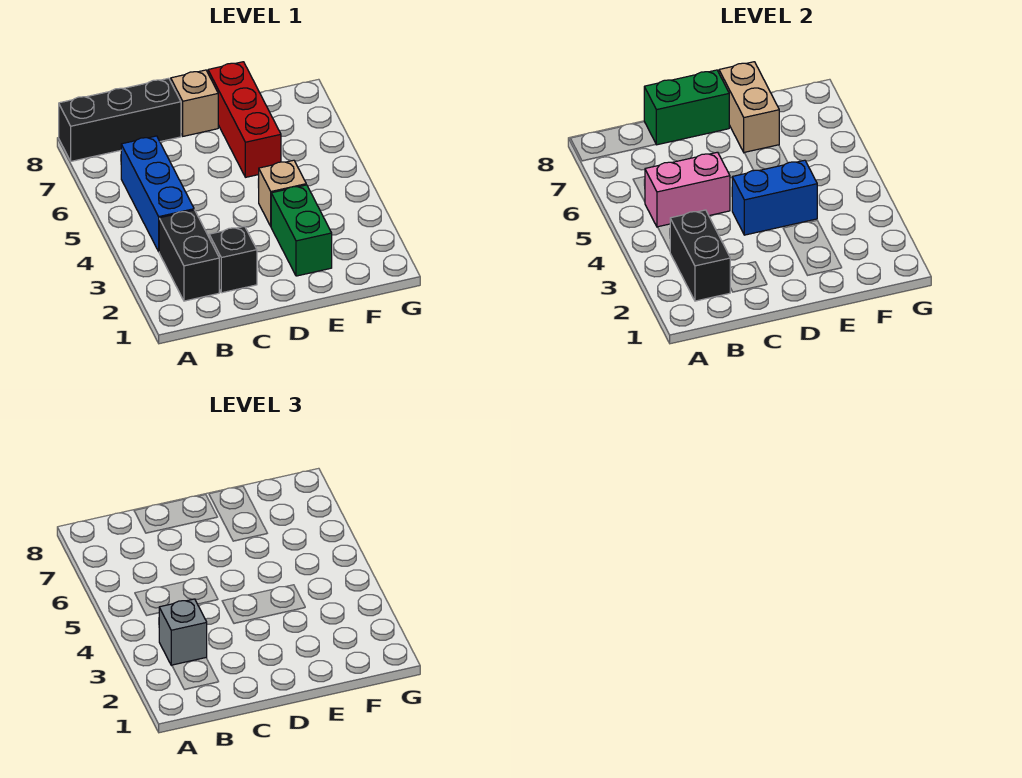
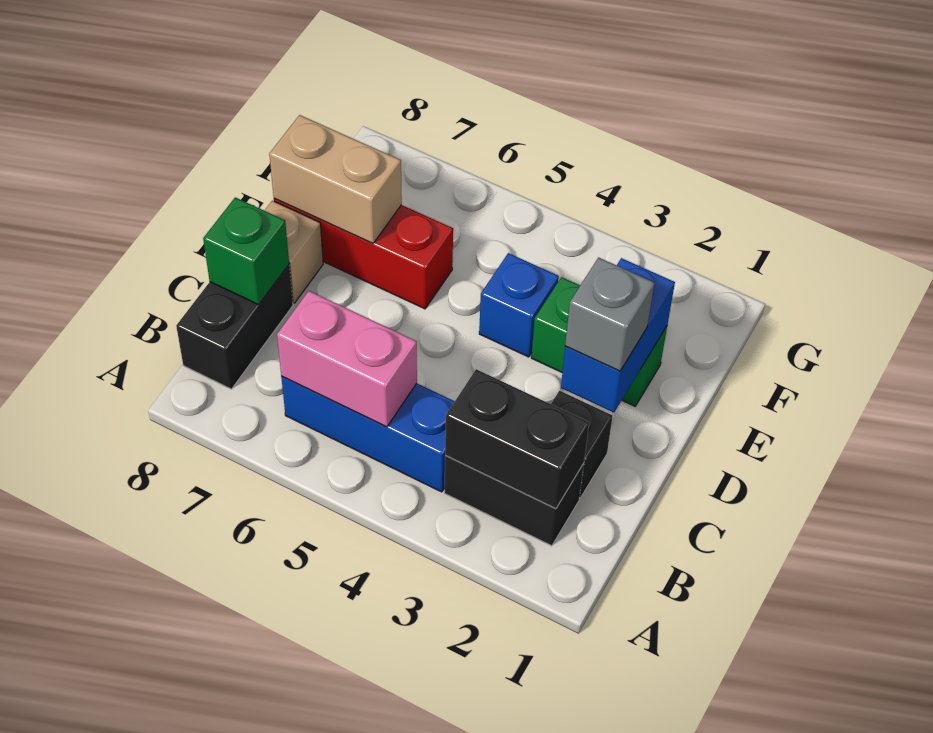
black brick A8:C8 level 1 -> black brick B8:C8 level 1
grey brick B3 level 3 -> grey brick D2 level 3
pink brick B5:C5 level 2 -> pink brick B5:B6 level 2
green brick C8:D8 level 2 -> green brick C8 level 2
blue brick D4:E4 level 2 -> blue brick D2:E2 level 2
tan brick E4 level 1 -> blue brick E4 level 1

